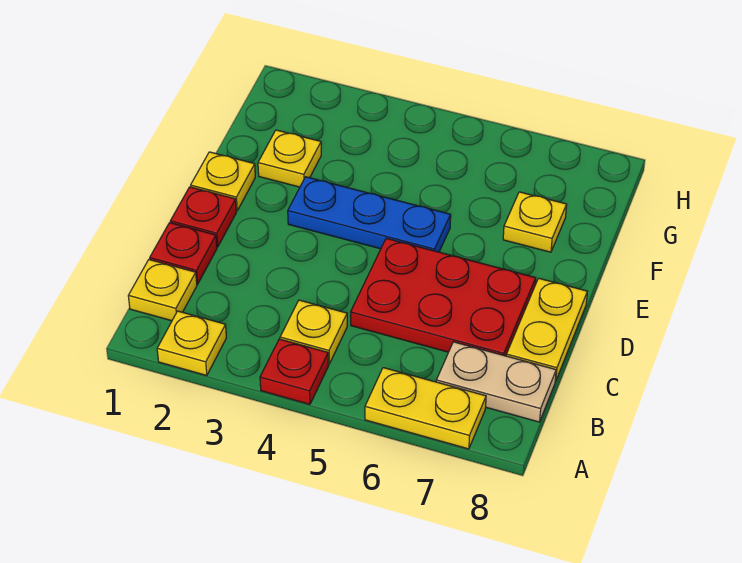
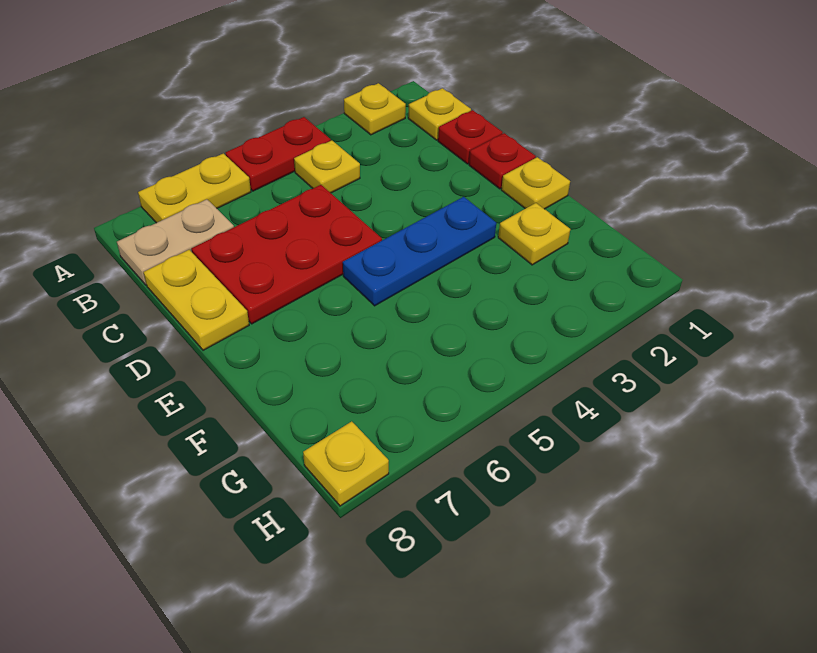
red plate A4 level 1 -> red plate A4:A5 level 1
yellow plate F7 level 1 -> yellow plate H8 level 1

